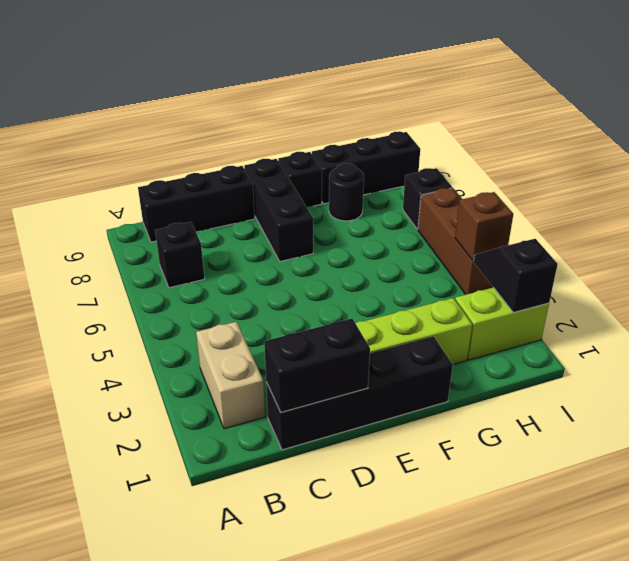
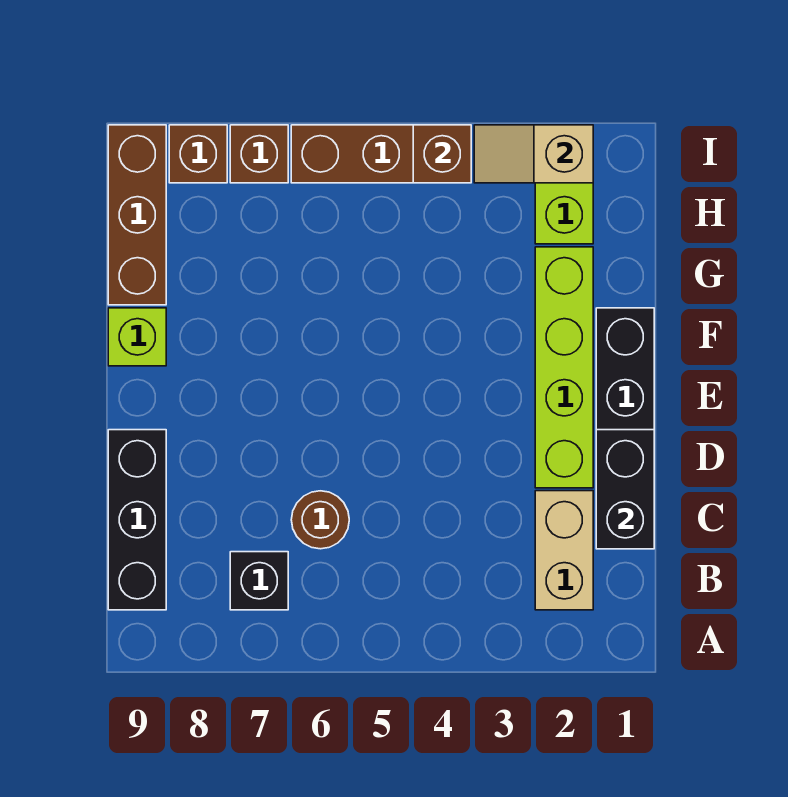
tan brick B2:B3 level 1 -> tan brick B2:C2 level 1
none -> brown round brick C6 level 1
black brick E7:E9 level 1 -> none
black brick F9 level 1 -> lime brick F9 level 1
black round brick G8 level 1 -> none
black brick G9:I9 level 1 -> brown brick G9:I9 level 1
black slope I2:I3 level 2 top 2 -> tan slope I2:I3 level 2 top 2
black brick I7 level 1 -> brown brick I7 level 1
none -> brown brick I8 level 1

